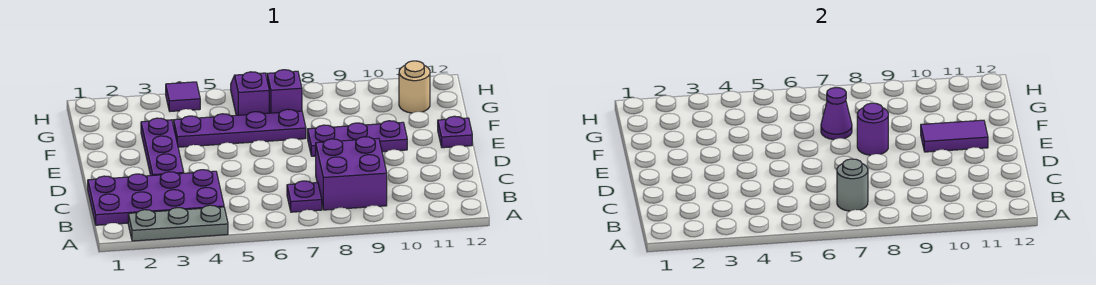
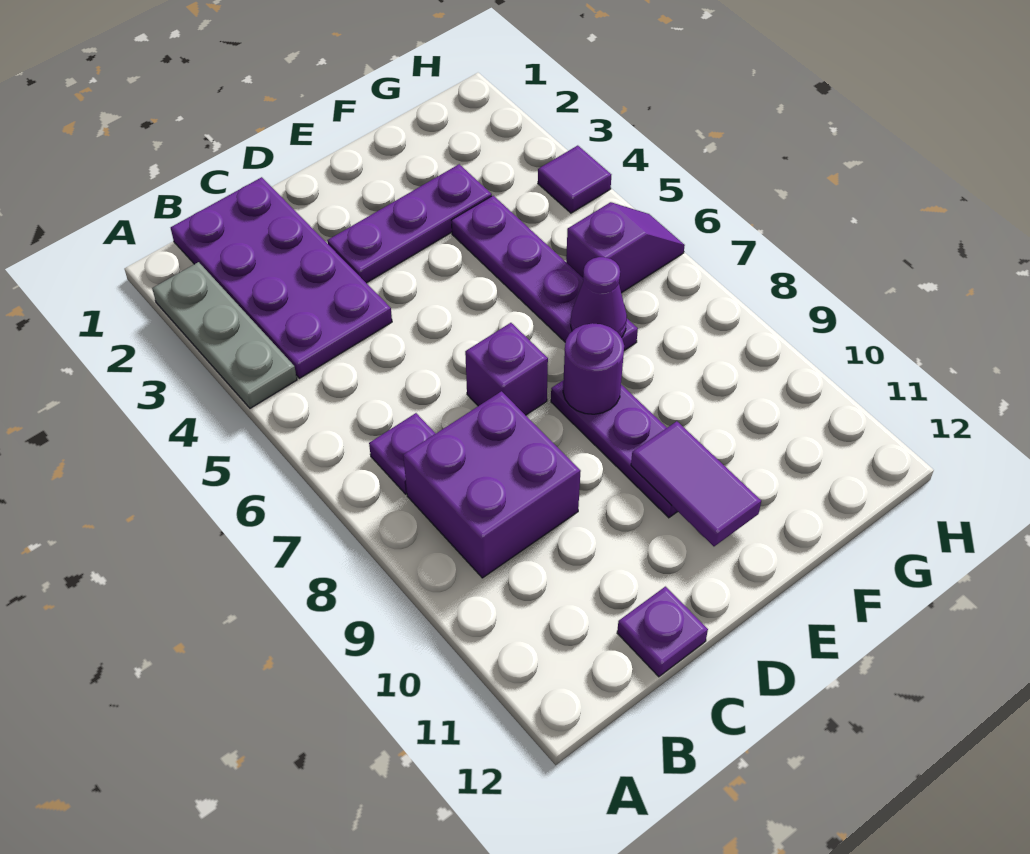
grey round brick B7 level 2 -> none
purple plate E12 level 1 -> purple plate C12 level 1
purple brick G7 level 1 -> purple brick D7 level 1
tan round brick G11 level 1 -> none

